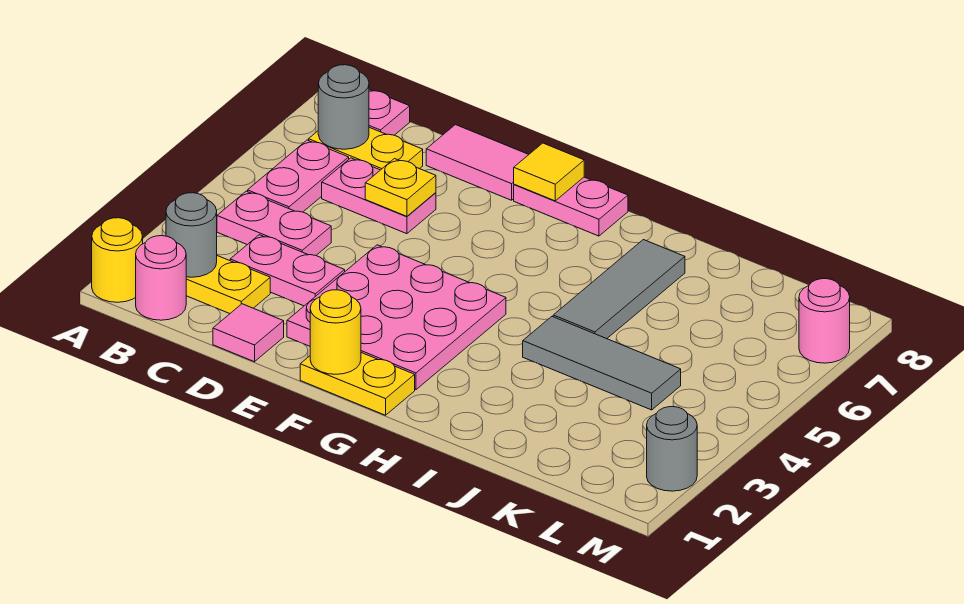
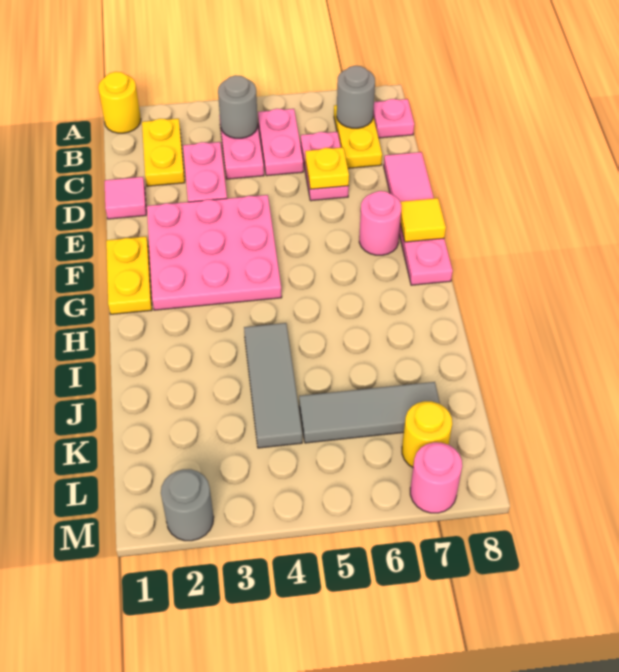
pink round brick B1 level 1 -> pink round brick F7 level 1
grey round brick B2 level 2 -> grey round brick B4 level 2
pink plate B5:B6 level 1 -> pink plate B5:C5 level 1
yellow round brick F1 level 2 -> yellow round brick L7 level 1
grey tile I5:I7 level 1 -> grey tile K5:K7 level 1

